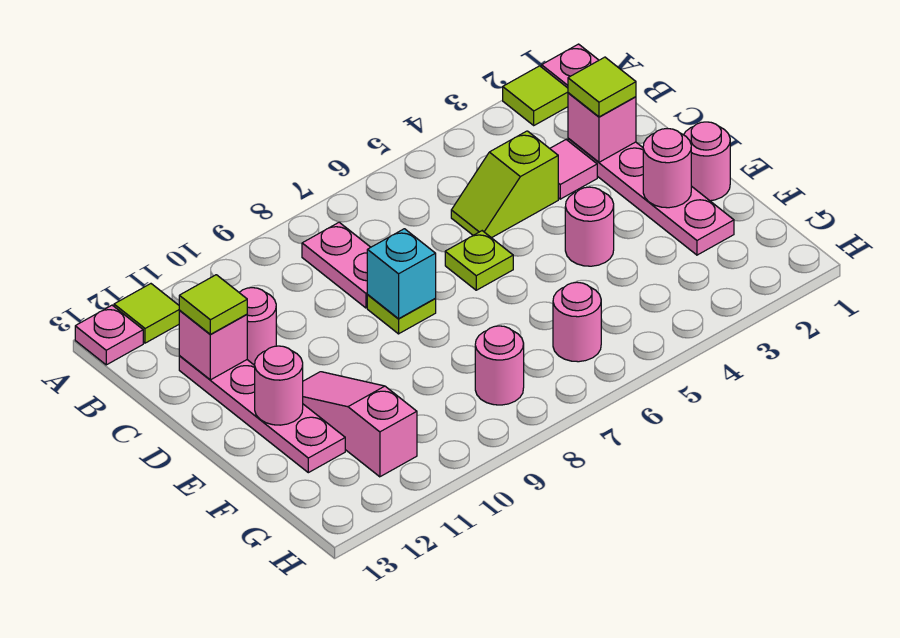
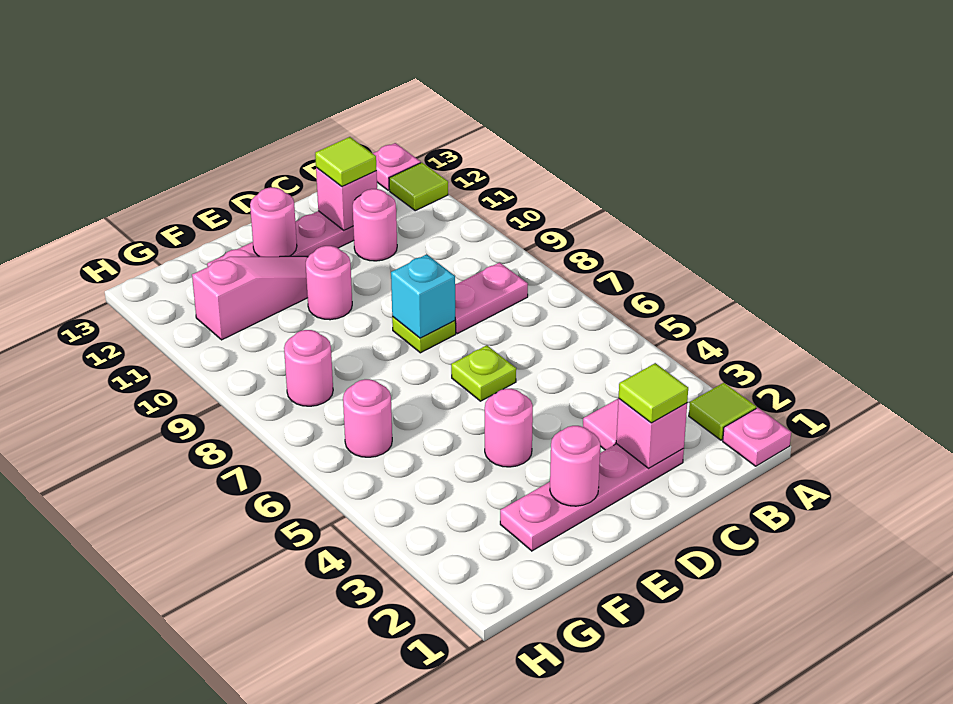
lime slope C4:C5 level 1 top 4 -> none
pink round brick E1 level 1 -> pink round brick E10 level 1

